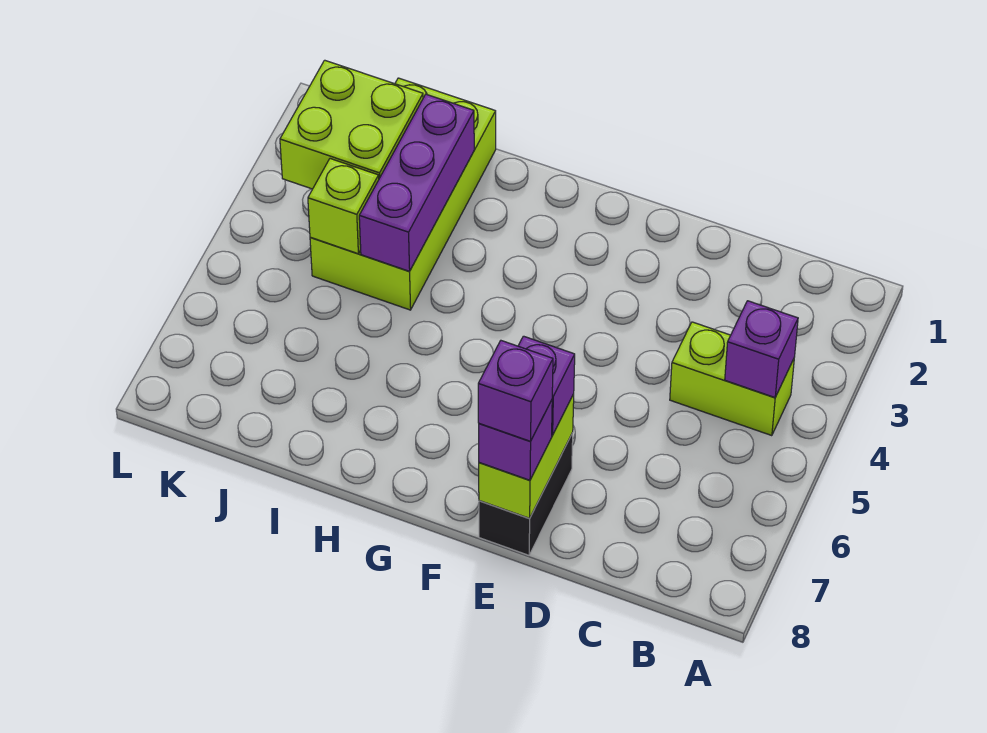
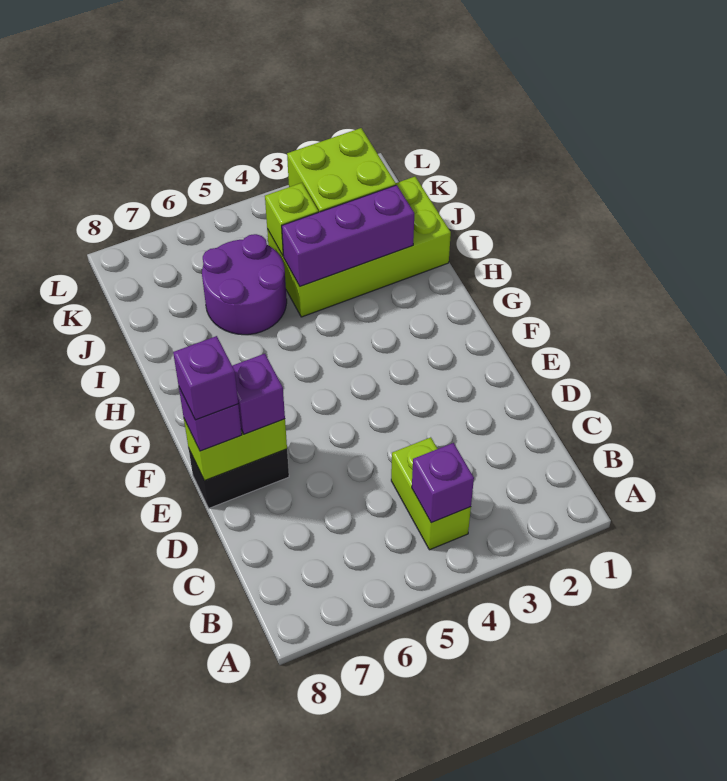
none -> purple round brick I5:J6 level 1

